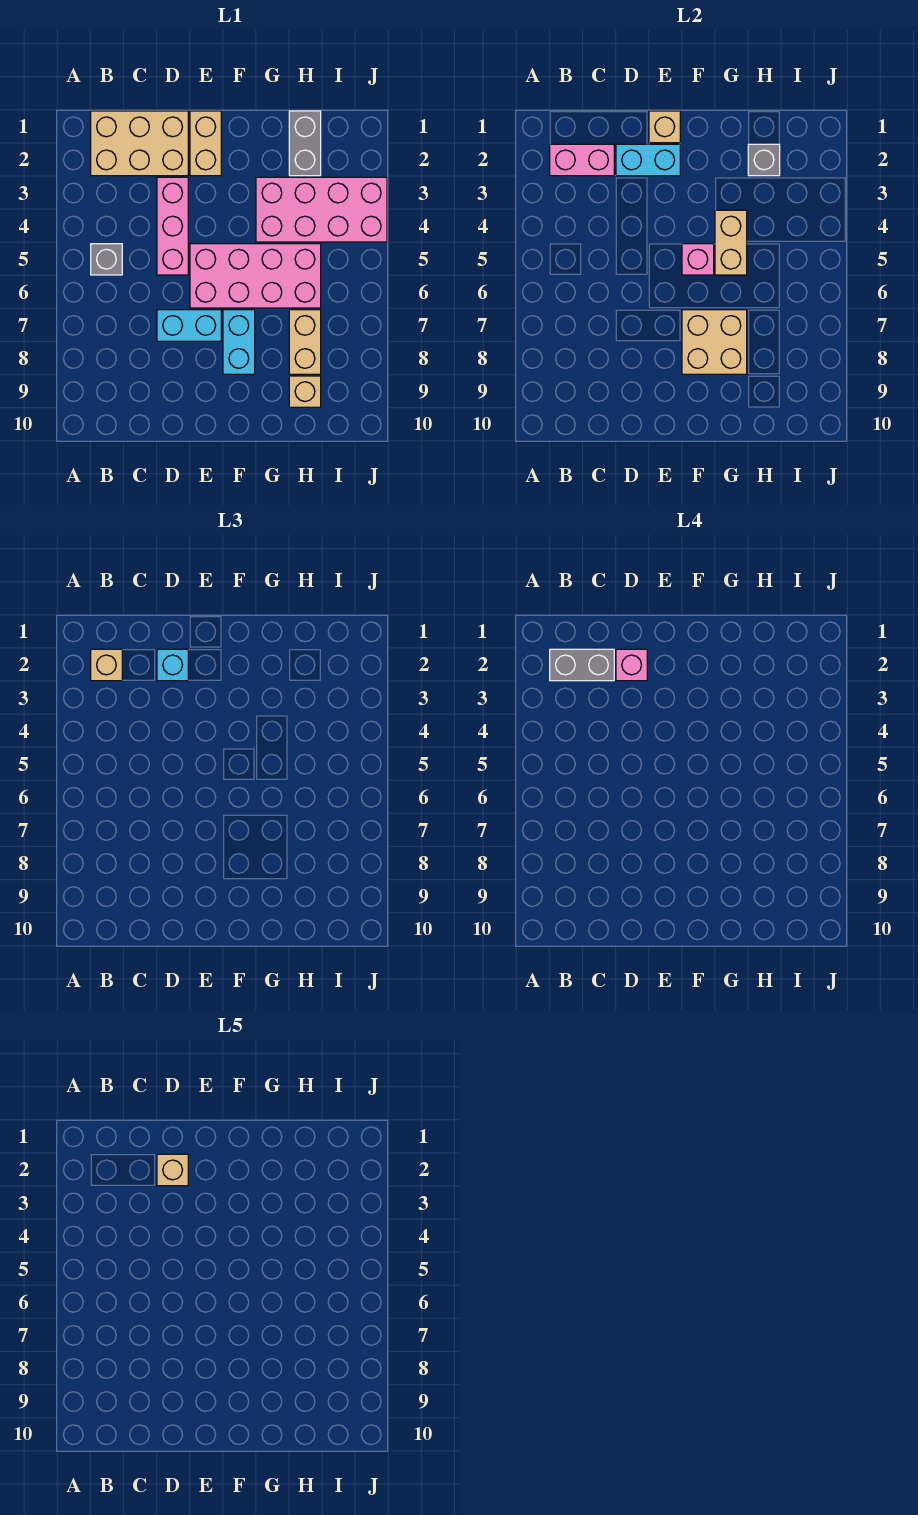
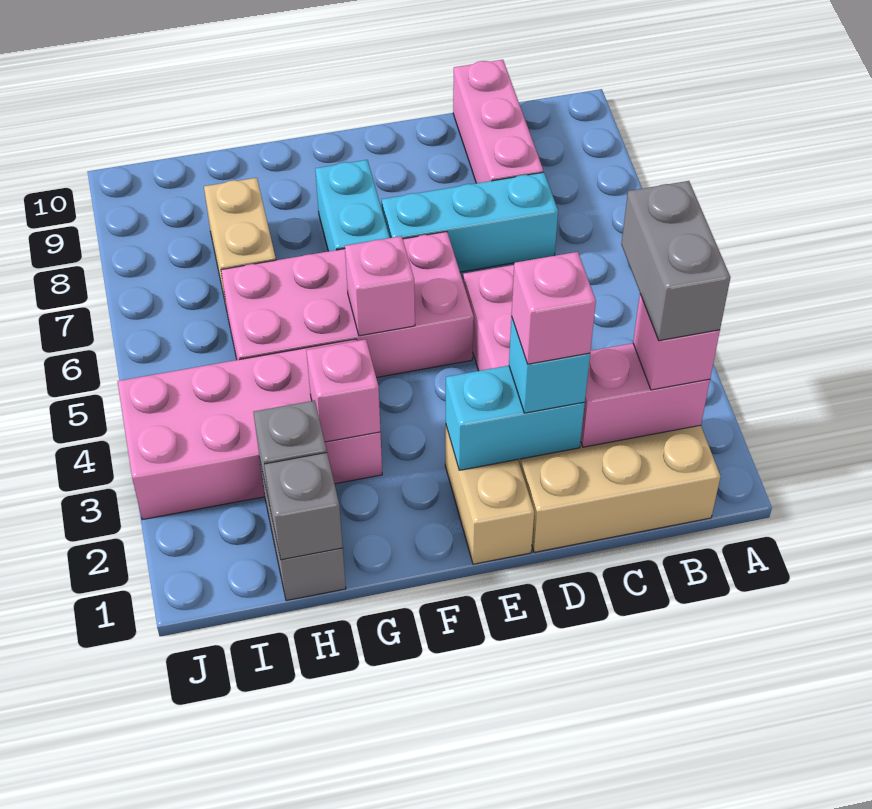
tan brick B2 level 3 -> pink brick B2 level 3
grey brick B2:C2 level 4 -> grey brick B2:B3 level 4
grey brick B5 level 1 -> grey brick H1 level 2
none -> pink brick C8:C10 level 1
tan brick D2 level 5 -> none
cyan brick D7:E7 level 1 -> cyan brick C7:E7 level 1
tan brick E1 level 2 -> none
tan brick F7:G8 level 2 -> none
none -> pink brick G3 level 2
tan brick G4:G5 level 2 -> none
tan brick H9 level 1 -> none

